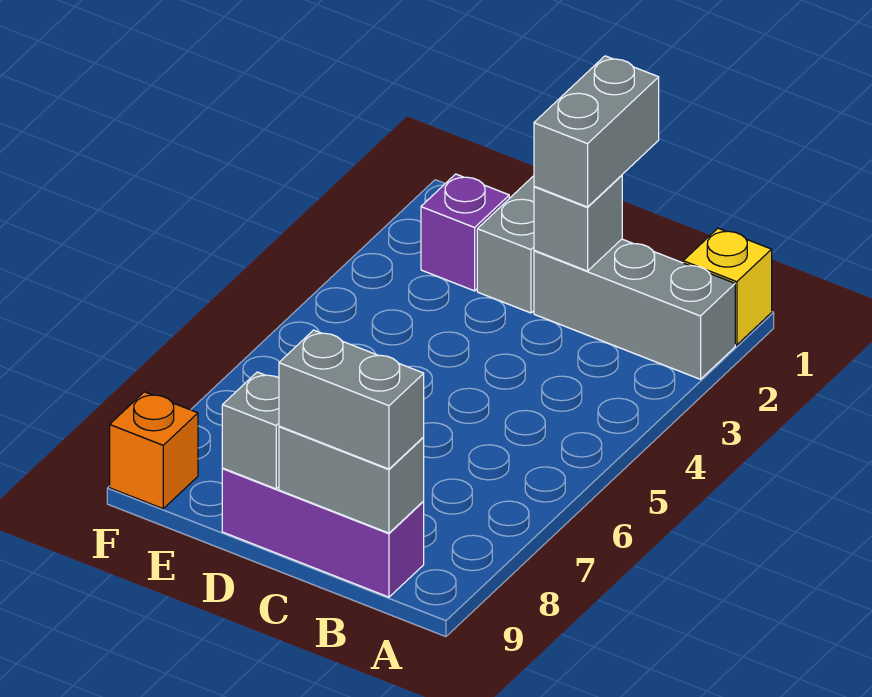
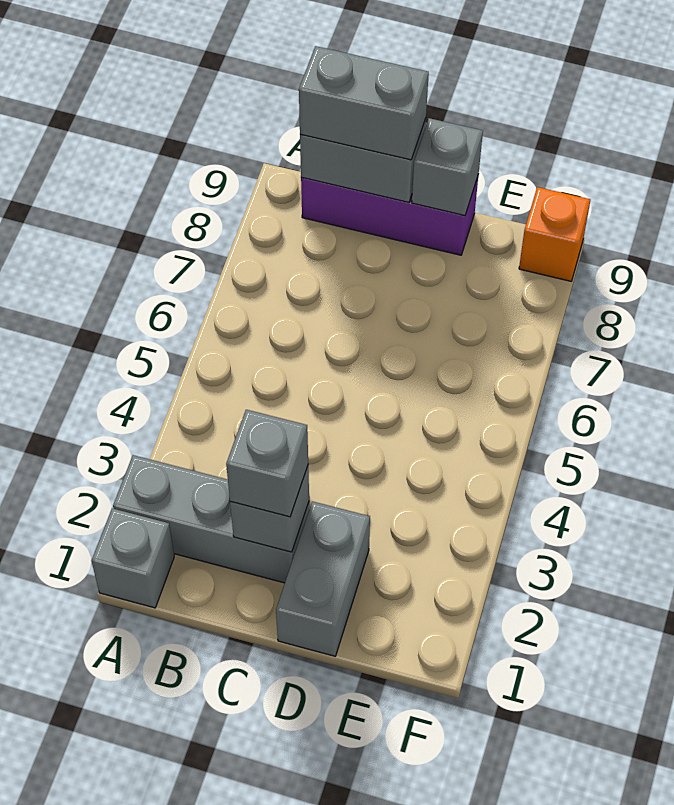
yellow brick A1 level 1 -> grey brick A1 level 1
grey brick C1:C2 level 3 -> grey brick C2 level 3
purple brick E2 level 1 -> none

